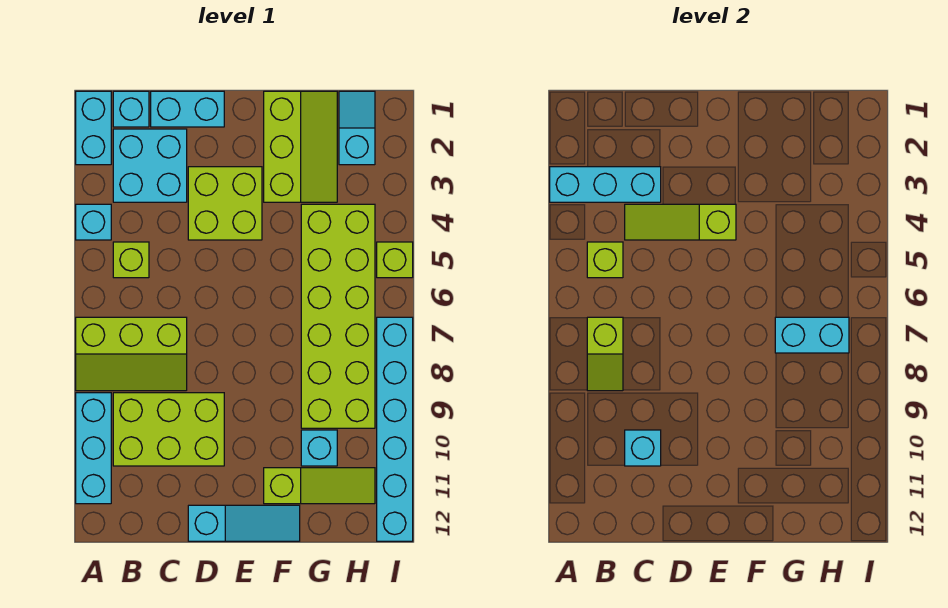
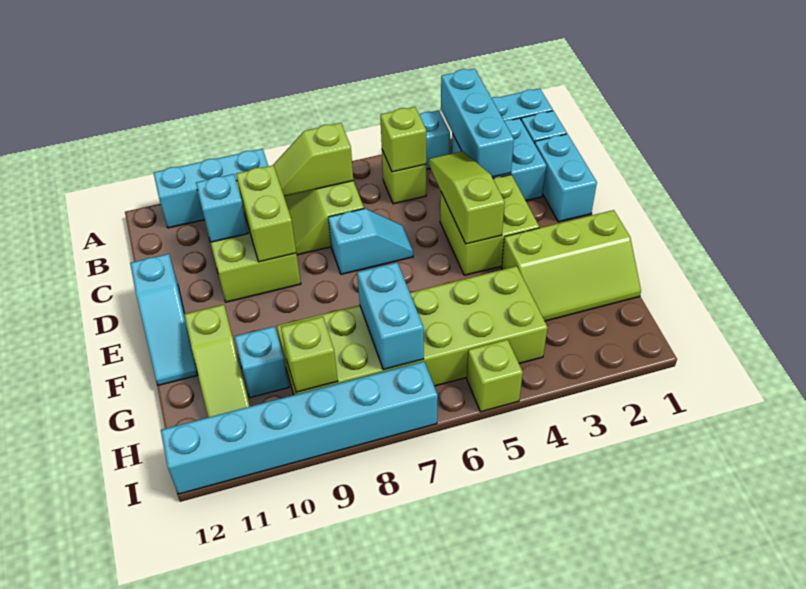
none -> lime brick C9:D9 level 2
cyan slope H1:H2 level 1 top 2 -> cyan slope D6:D7 level 1 top 7
none -> lime brick H9 level 2

